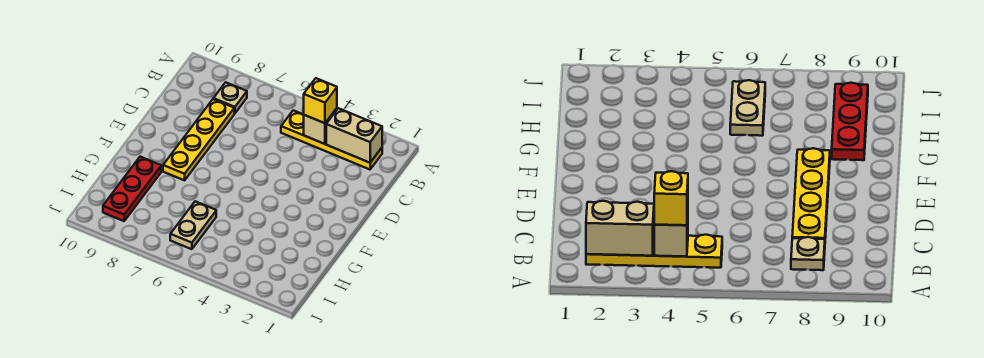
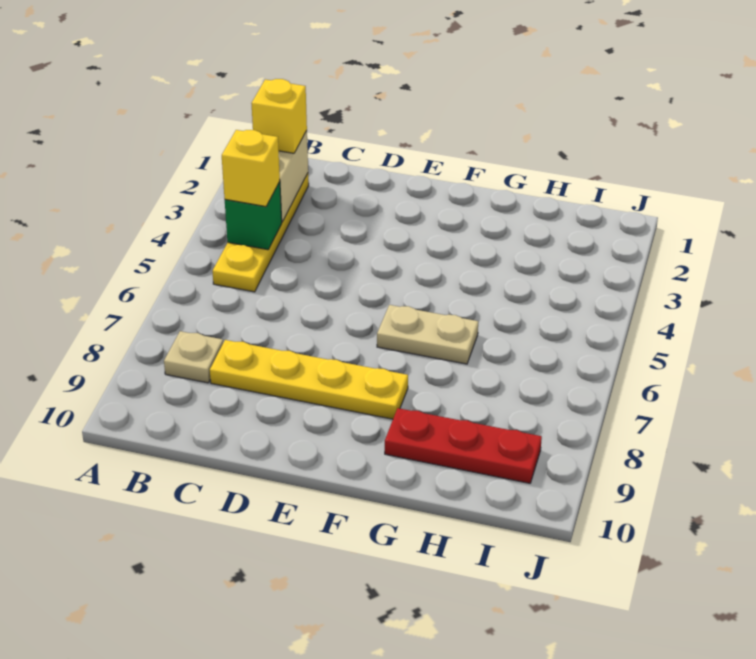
none -> yellow brick B2 level 3
tan brick B4 level 2 -> green brick B4 level 2
tan plate H6:I6 level 1 -> tan plate F6:G6 level 1

